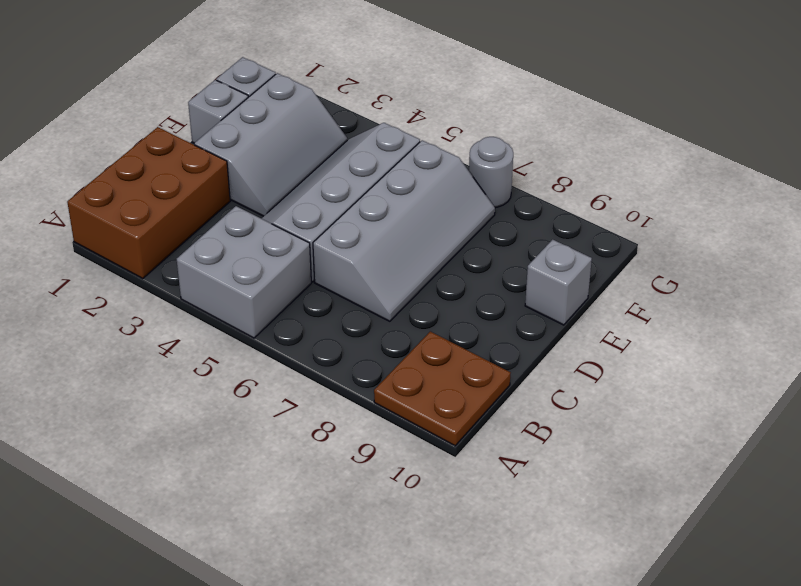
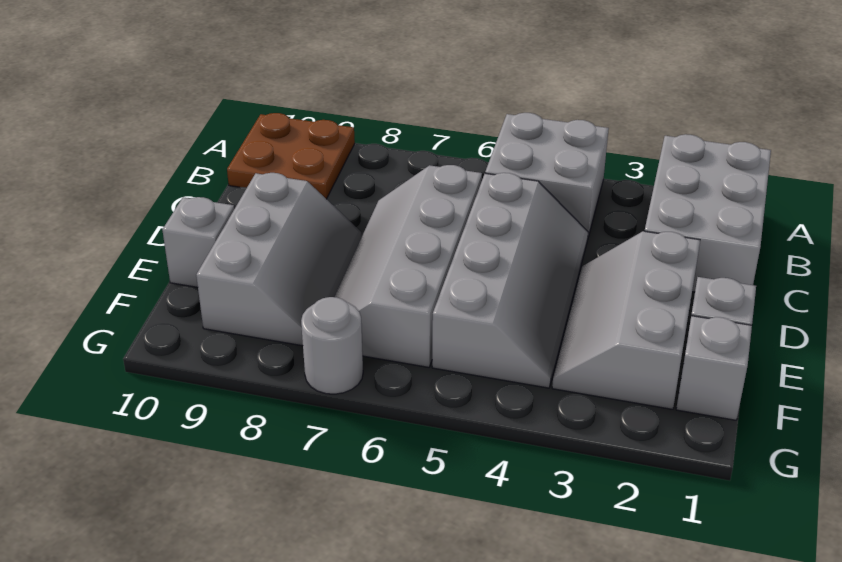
brown brick A1:C2 level 1 -> grey brick A1:C2 level 1
none -> grey slope D8:F9 level 1 top 9

